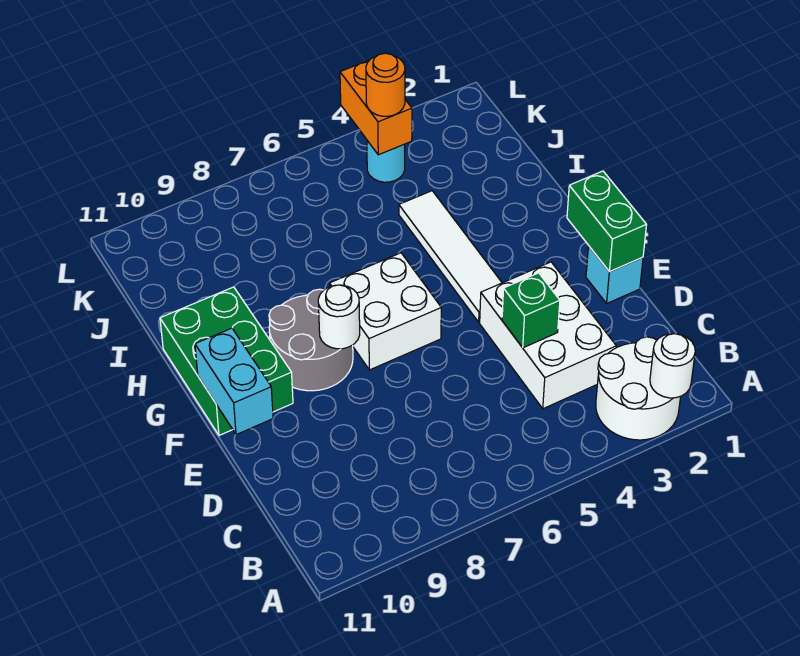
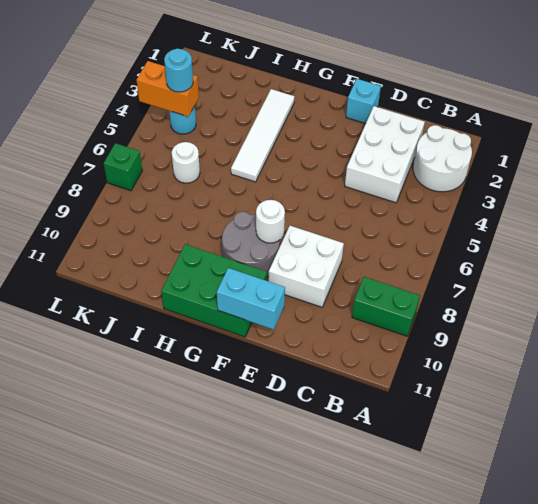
white round brick A2 level 2 -> white round brick J6 level 1
white brick C3:E4 level 1 -> white brick C2:D4 level 1
green brick D4 level 2 -> green brick L7 level 1
green brick E1:F1 level 2 -> green brick A9:B9 level 1
white tile F4:I4 level 1 -> white tile H2:H5 level 1
white brick F6:G7 level 1 -> white brick D8:E9 level 1
orange round brick K4 level 3 -> cyan round brick K4 level 3

